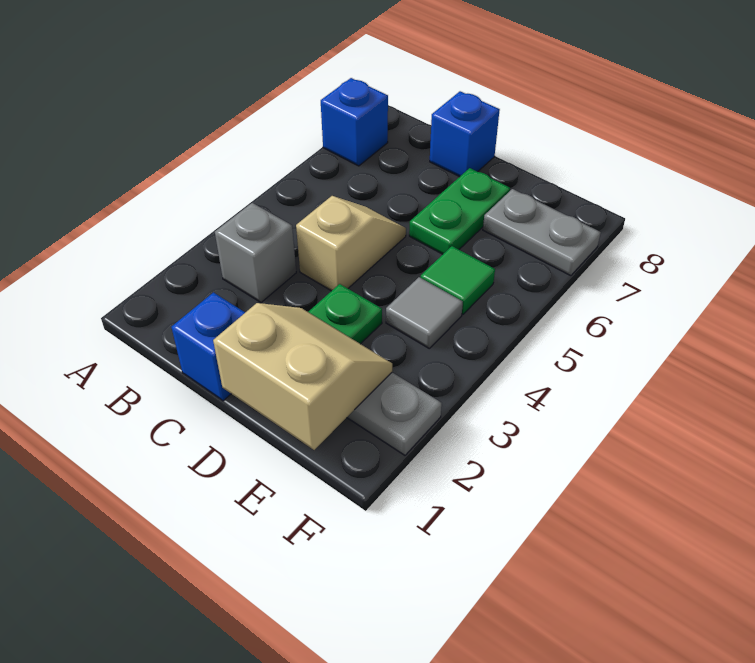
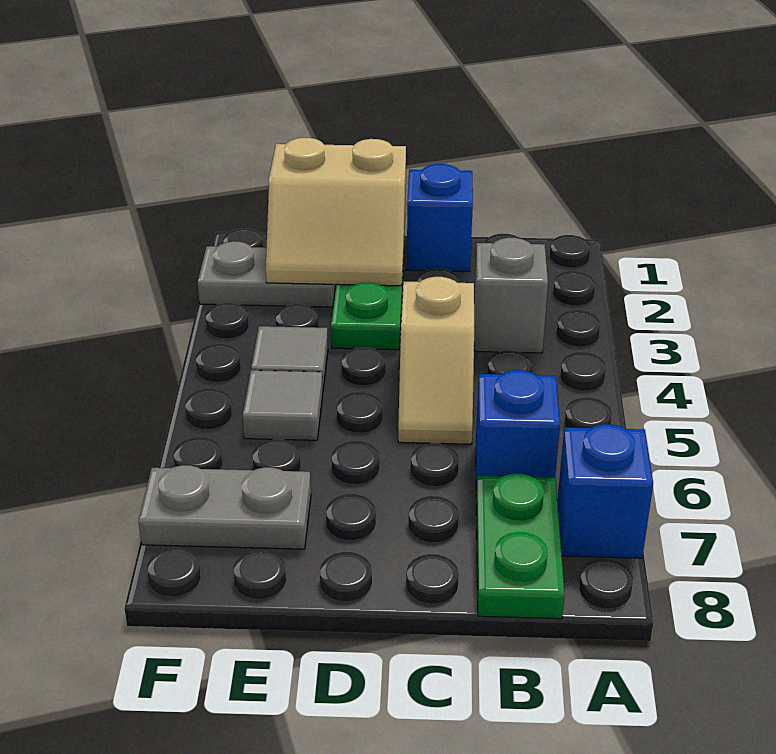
blue brick C8 level 1 -> blue brick B6 level 1
green plate D6:D7 level 1 -> green plate B7:B8 level 1
green tile E5 level 1 -> grey tile E5 level 1

